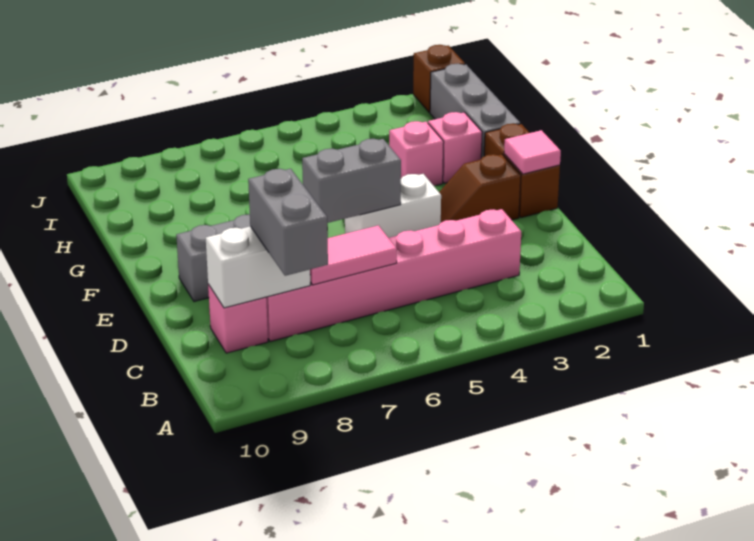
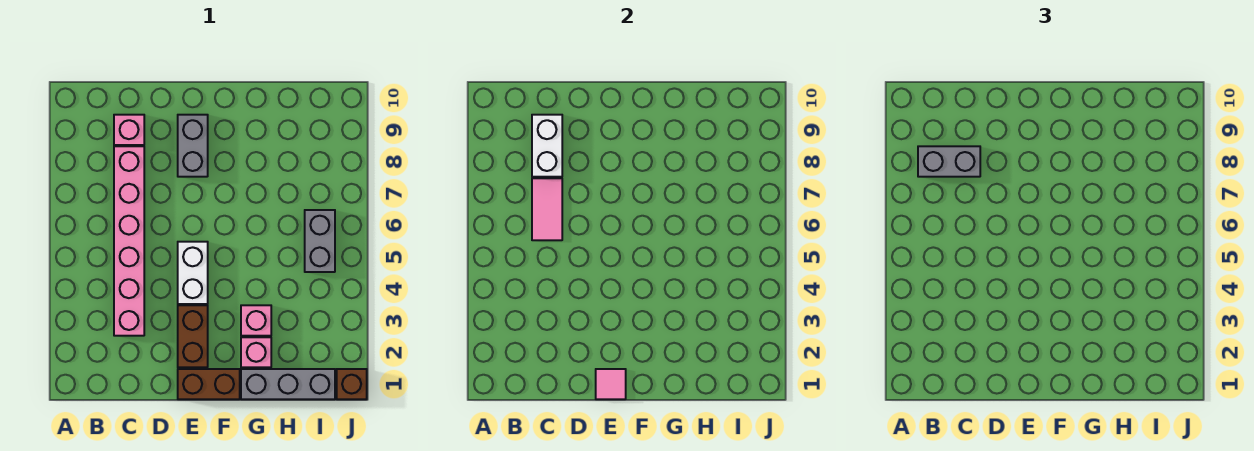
brown slope E2:E3 level 1 top 2 -> brown brick E2:E3 level 1
grey brick E5:E6 level 2 -> grey brick I5:I6 level 1

